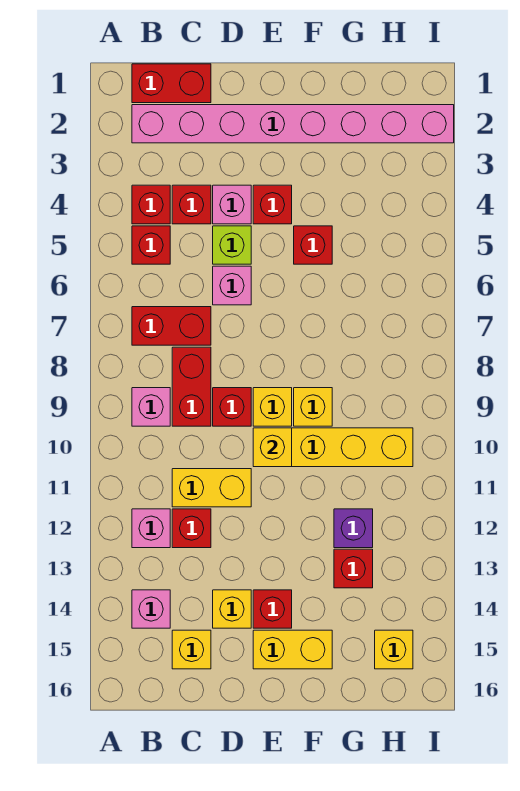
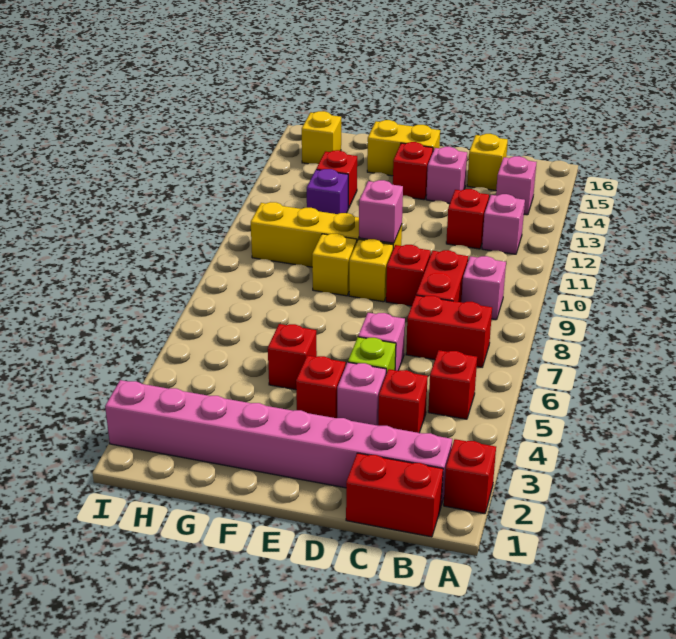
red brick B4 level 1 -> red brick A2 level 1
yellow brick C11:D11 level 1 -> none
yellow brick D14 level 1 -> pink brick D14 level 1
yellow brick E10 level 2 -> pink brick E10 level 2

